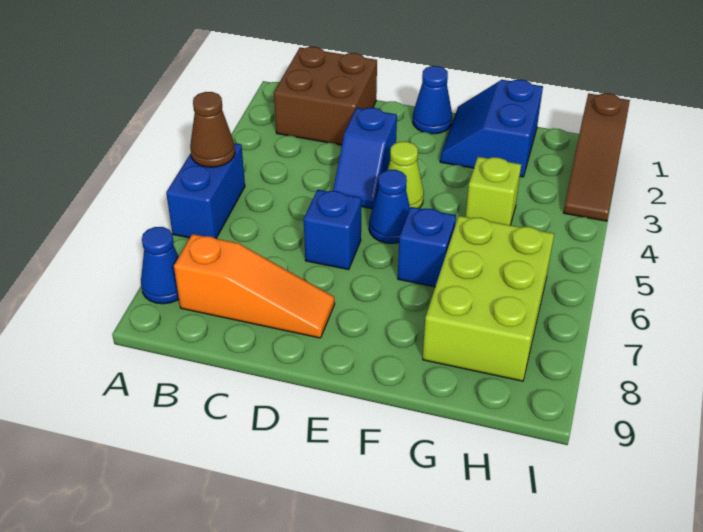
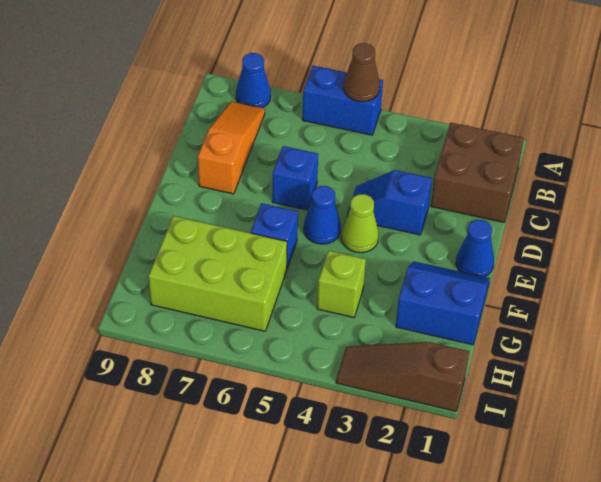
orange slope B8:D8 level 1 top B -> orange slope B8:D8 level 1 top D

